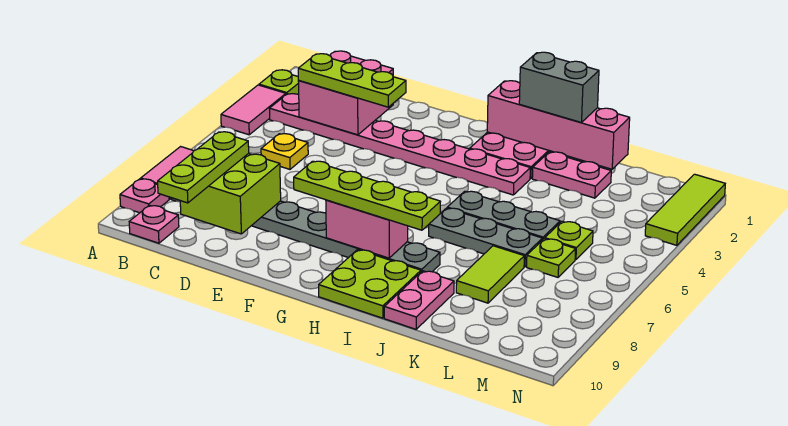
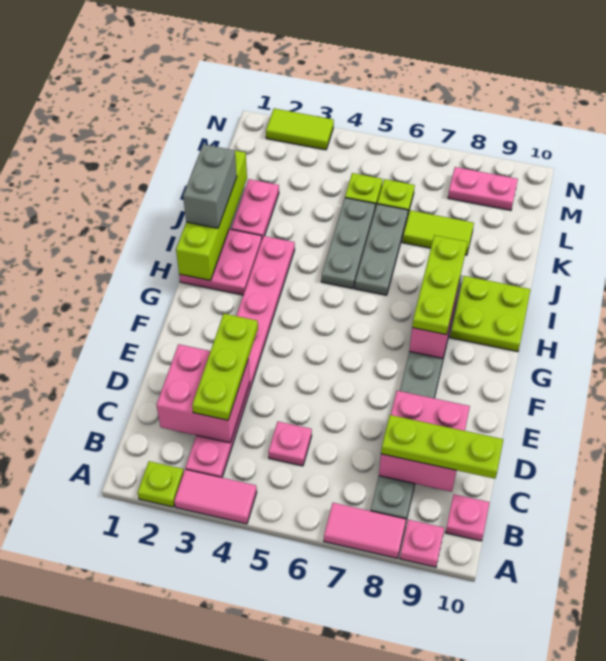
yellow plate C5 level 1 -> pink plate C5 level 1
lime brick C8:D9 level 2 -> pink brick C8:D9 level 2
lime plate F8:I8 level 3 -> lime plate G8:I8 level 3
pink brick H1:K1 level 2 -> lime brick H1:K1 level 2
pink plate J9:J10 level 1 -> pink plate M8:M9 level 1
lime tile N1:N3 level 1 -> lime tile N2:N3 level 1

